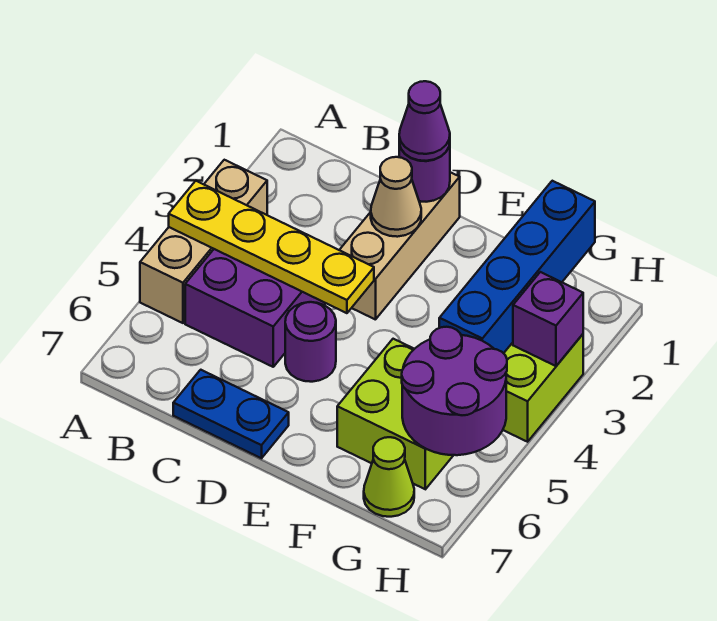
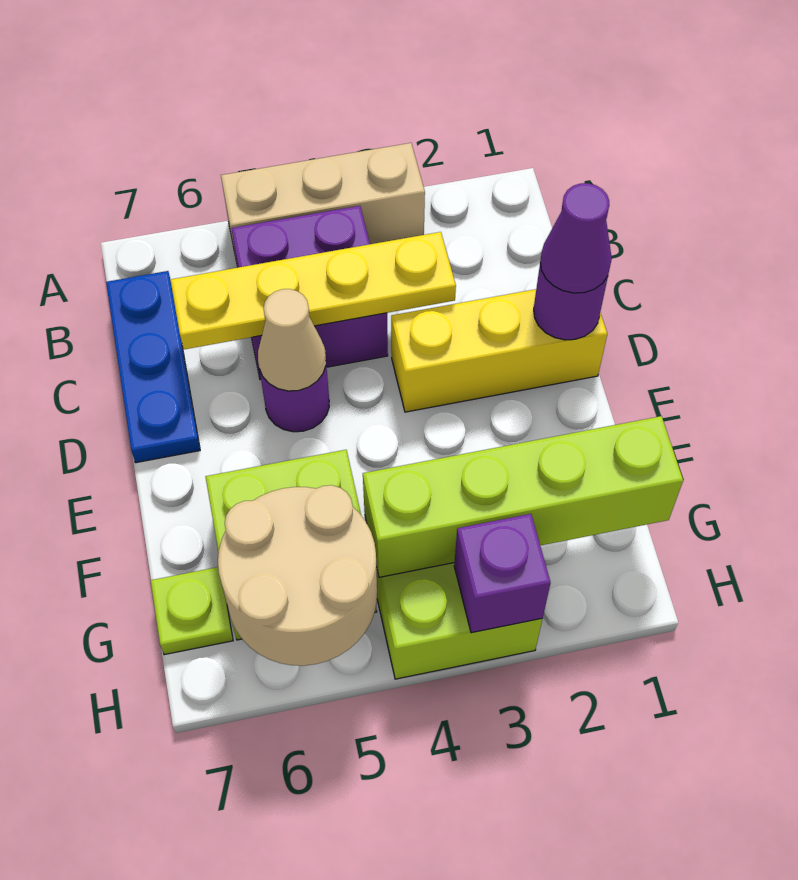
yellow plate A4:D4 level 2 -> yellow plate C3:C6 level 2
blue plate C7:D7 level 1 -> blue plate B7:D7 level 1
tan brick D1:D3 level 1 -> yellow brick D1:D3 level 1
tan cone D2 level 2 -> tan cone D5 level 2
blue brick G1:G4 level 2 -> lime brick G1:G4 level 2
purple round brick G5:H6 level 2 -> tan round brick G5:H6 level 2
lime cone G7 level 1 -> lime plate G7 level 1

